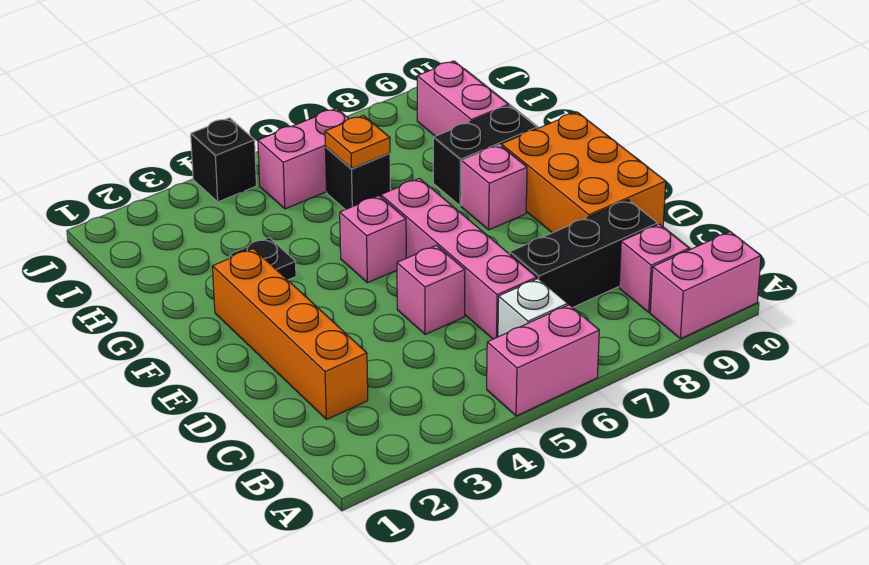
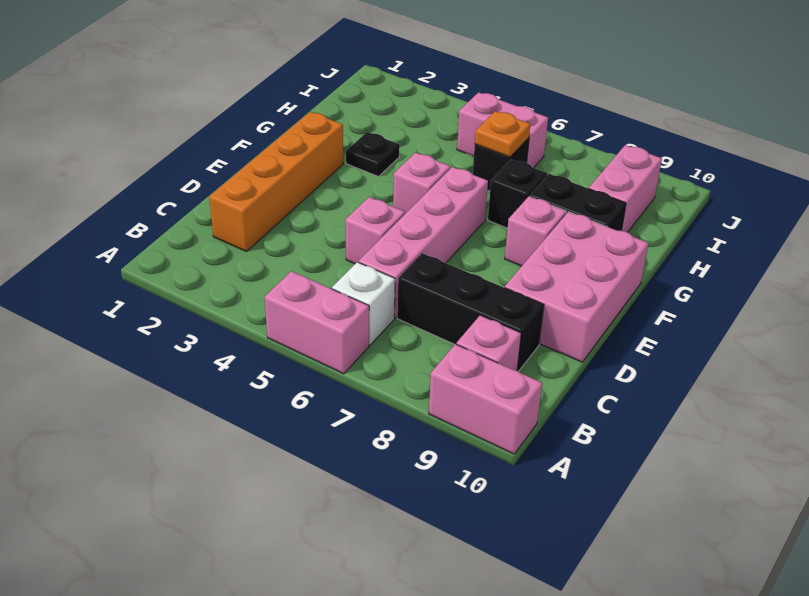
orange brick D9:F10 level 1 -> pink brick D9:F10 level 1
black brick J4 level 1 -> black brick G7 level 1

